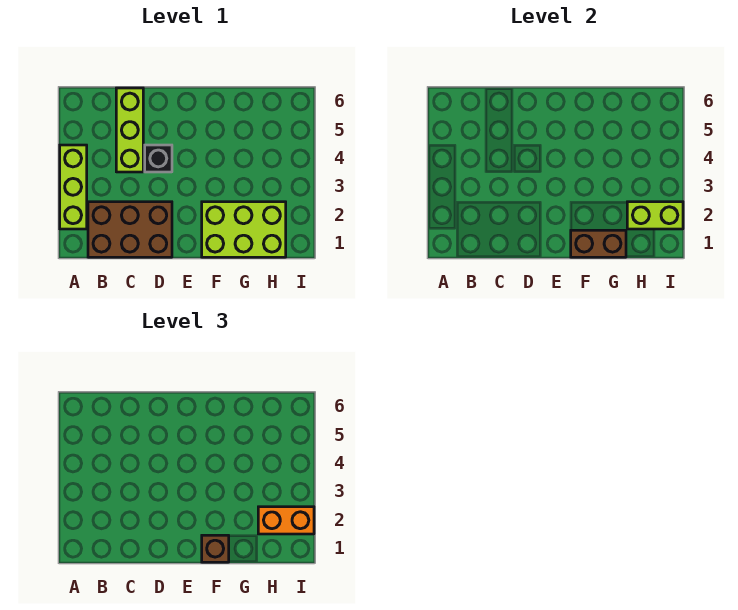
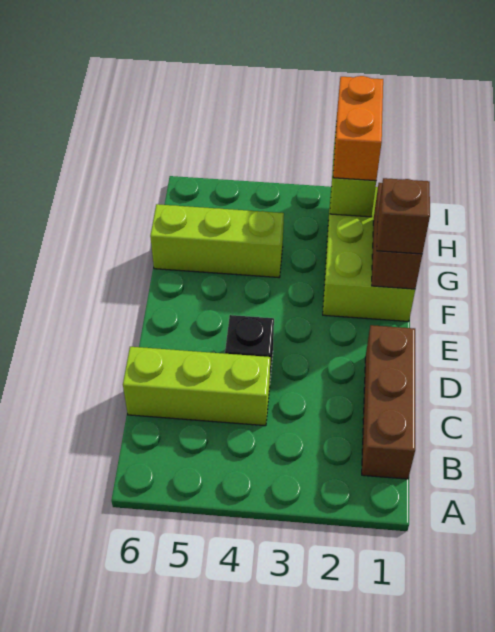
lime brick A2:A4 level 1 -> lime brick G4:G6 level 1
brown brick B1:D2 level 1 -> brown brick B1:D1 level 1

